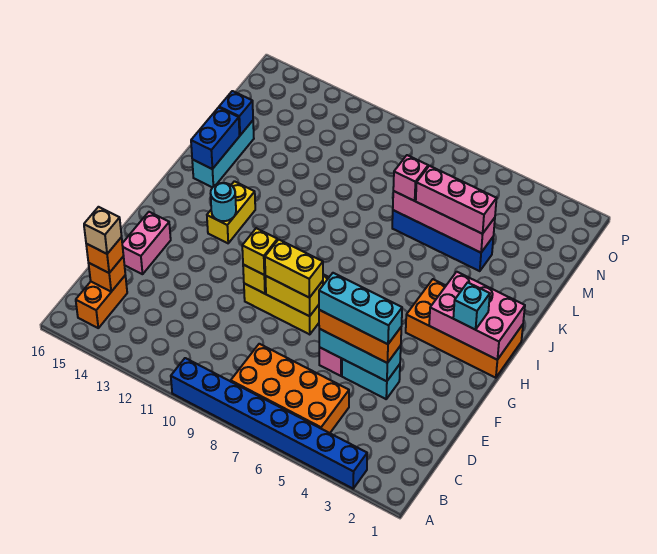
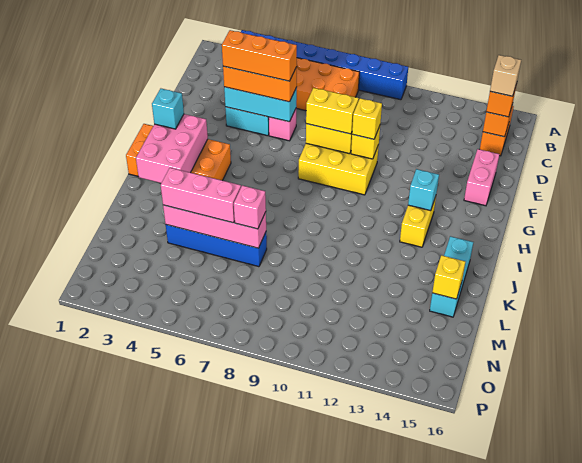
cyan brick E4:E6 level 4 -> orange brick E4:E6 level 4
pink brick H1:I3 level 2 -> pink brick H2:J3 level 2
cyan round brick H13 level 2 -> cyan brick H13 level 2
blue brick J15:K15 level 2 -> none
blue brick L15 level 2 -> yellow brick L15 level 2

